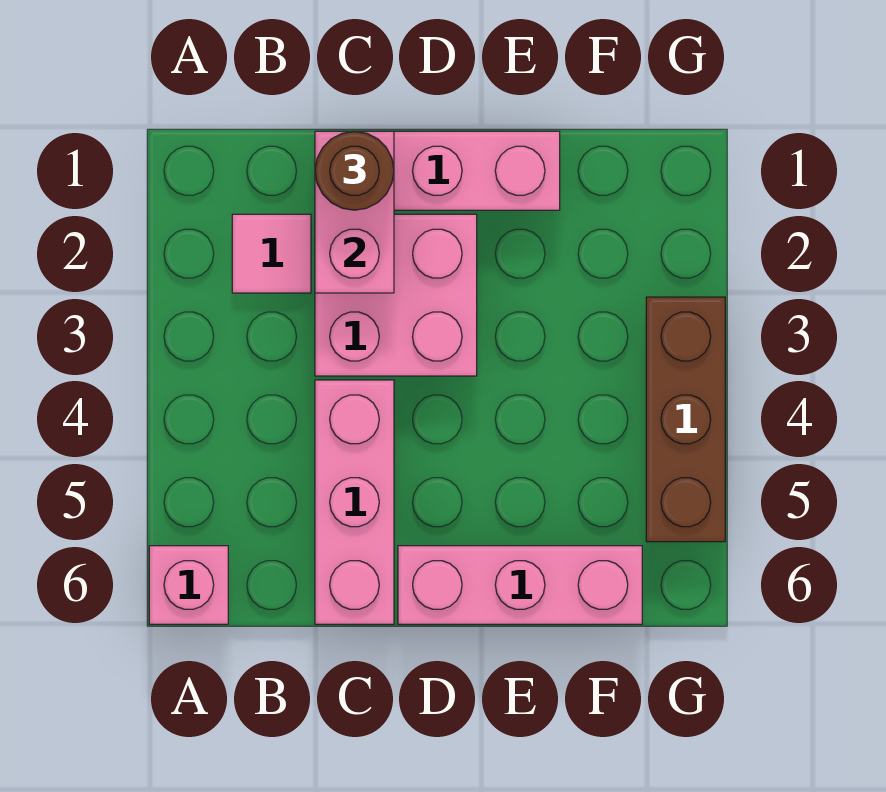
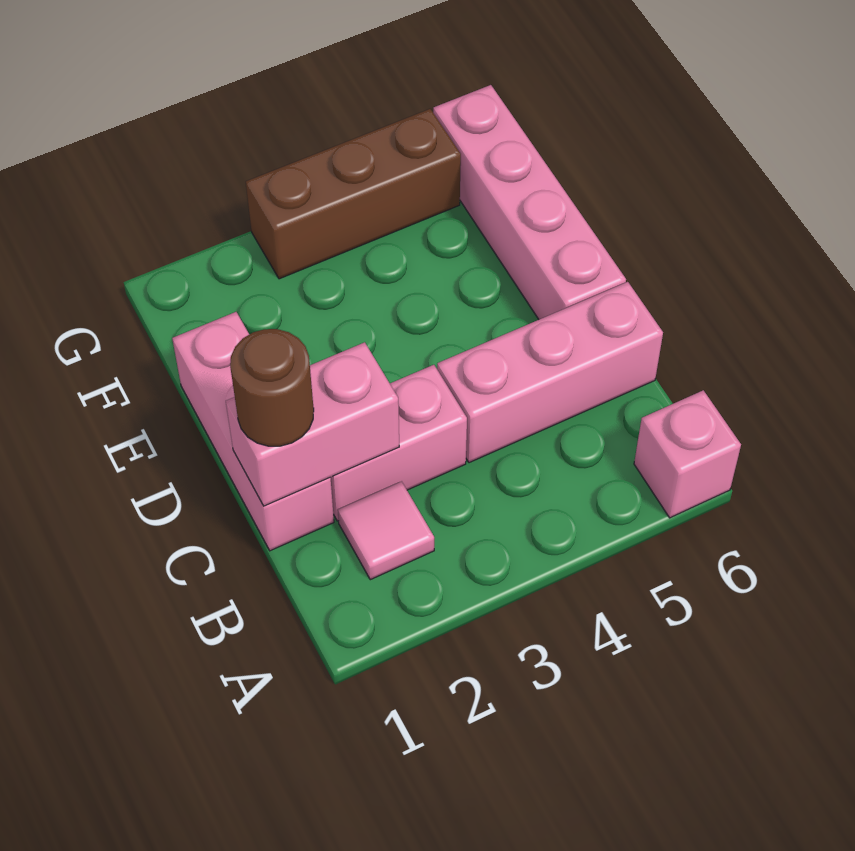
pink brick C2:D3 level 1 -> pink brick C2:C3 level 1
pink brick D6:F6 level 1 -> pink brick D6:G6 level 1

